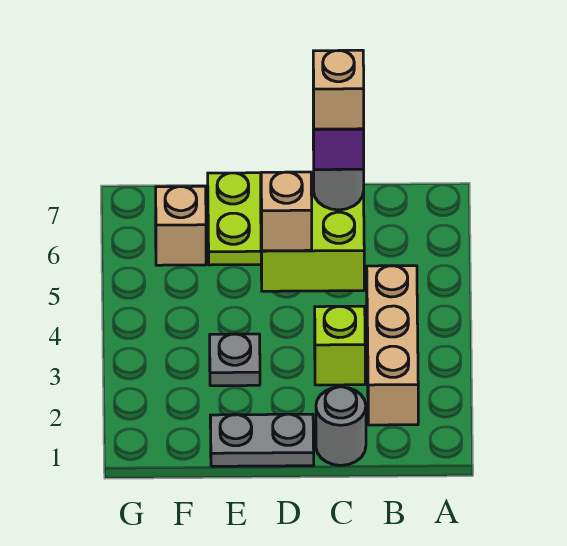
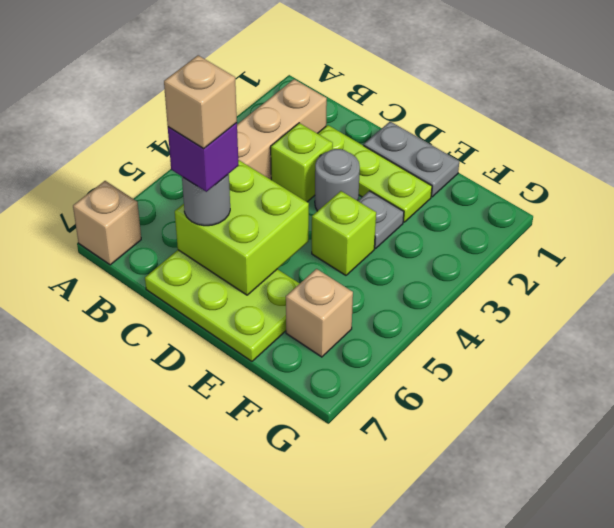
grey round brick C1 level 1 -> grey round brick D3 level 1
none -> lime plate C2:E2 level 1
tan brick D5 level 3 -> tan brick A7 level 1
none -> lime brick E4 level 1

